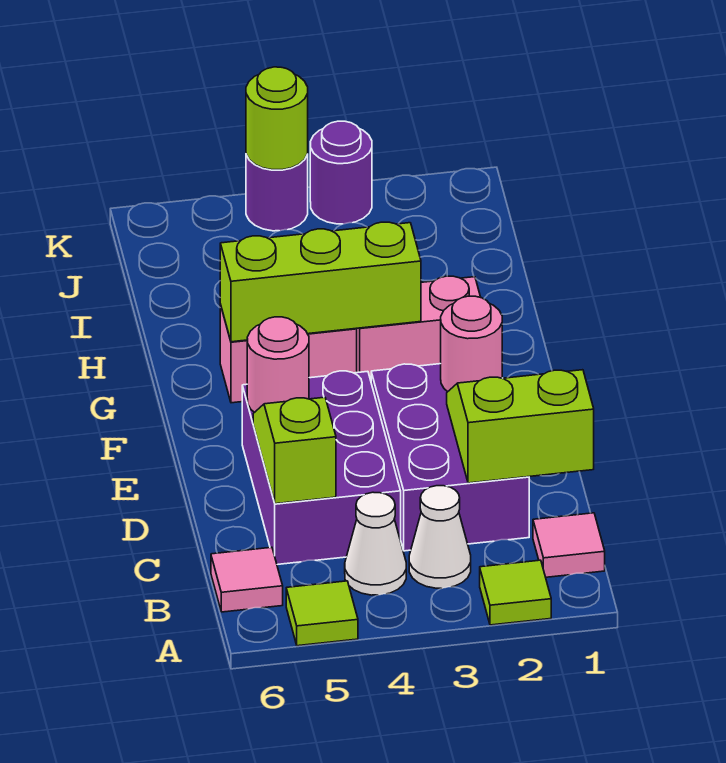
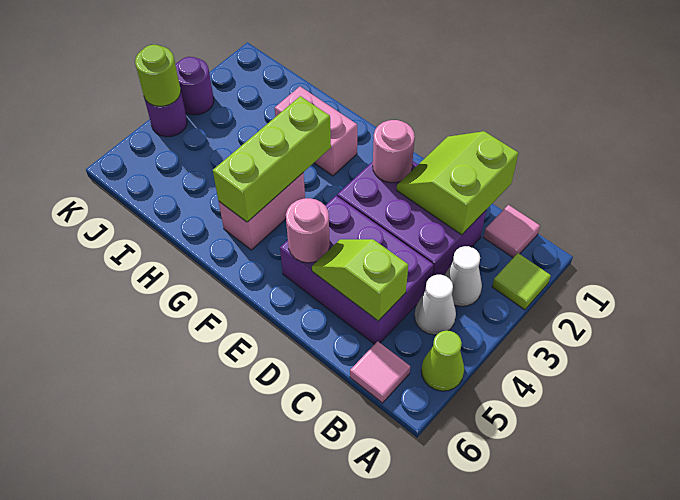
lime tile A5 level 1 -> lime cone A5 level 1
pink brick G2:G3 level 1 -> pink brick G2:H2 level 1

